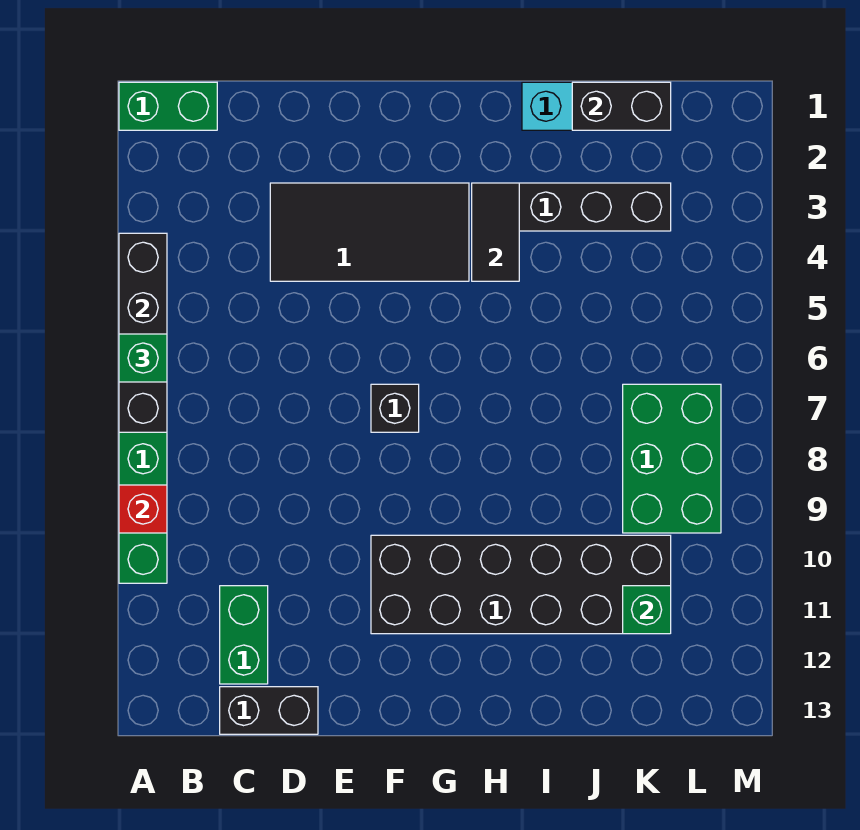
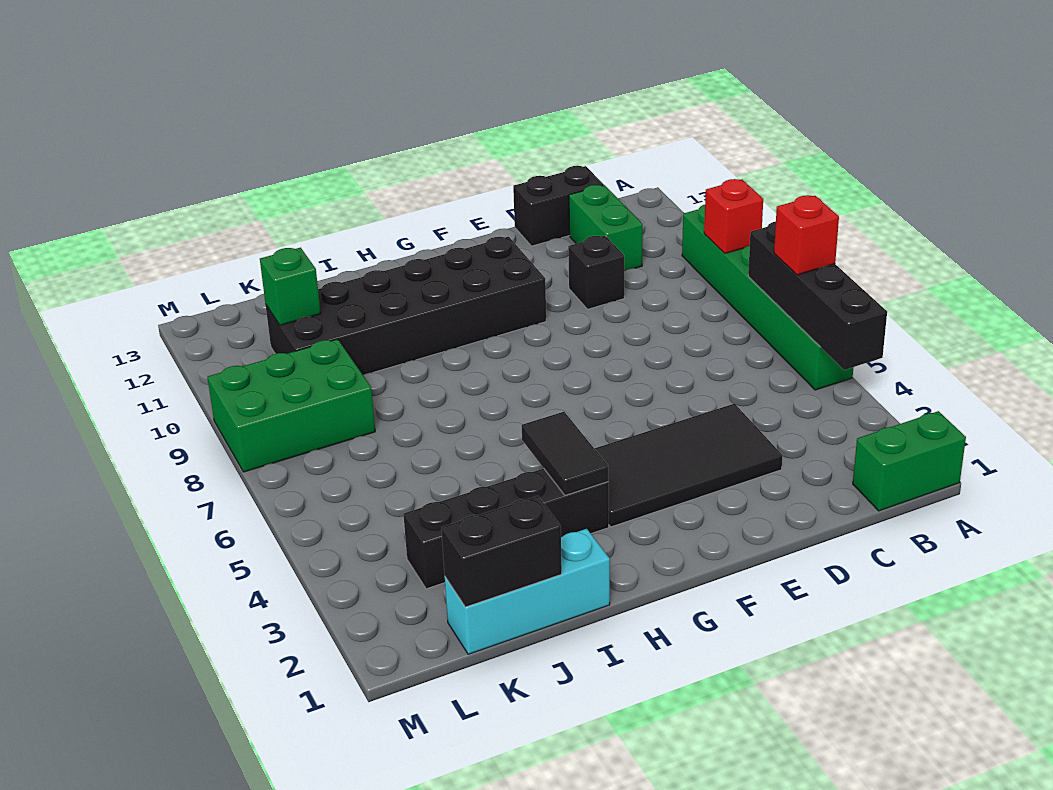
green brick A6 level 3 -> red brick A6 level 3
black brick F7 level 1 -> black brick D10 level 1
green brick K7:L9 level 1 -> green brick K8:M9 level 1

